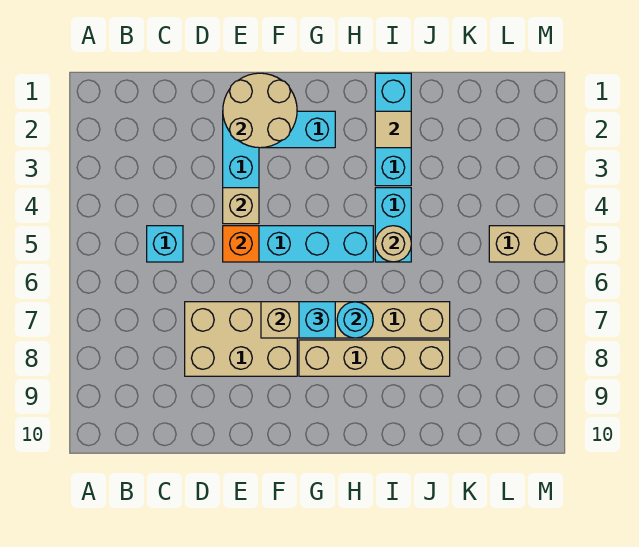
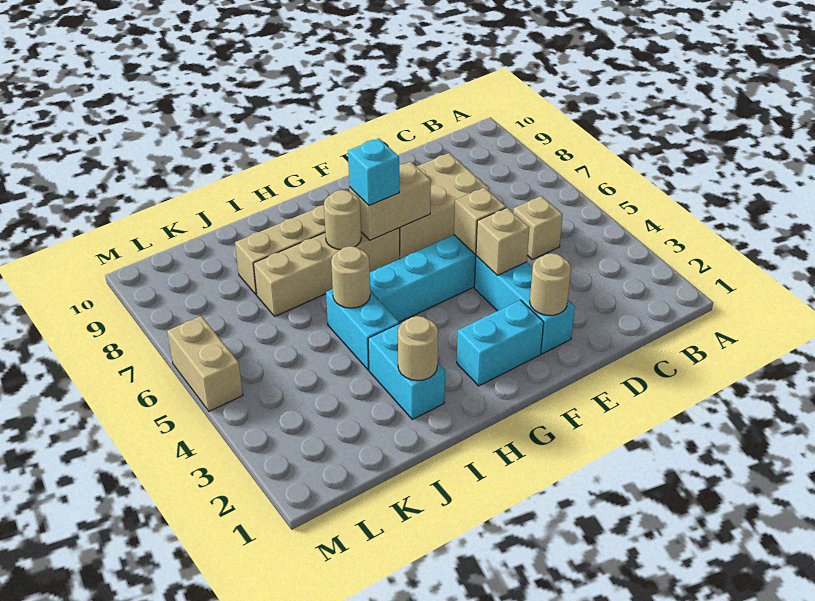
cyan brick C5 level 1 -> tan brick C5 level 1
tan round brick E1:F2 level 2 -> tan round brick E2 level 2
orange brick E5 level 2 -> tan brick E5 level 2
cyan round brick H7 level 2 -> tan round brick H7 level 2
cyan brick I1:I3 level 1 -> cyan brick I2:I3 level 1
tan tile I2 level 2 -> tan round brick I2 level 2
tan brick L5:M5 level 1 -> tan brick M5:M6 level 1

